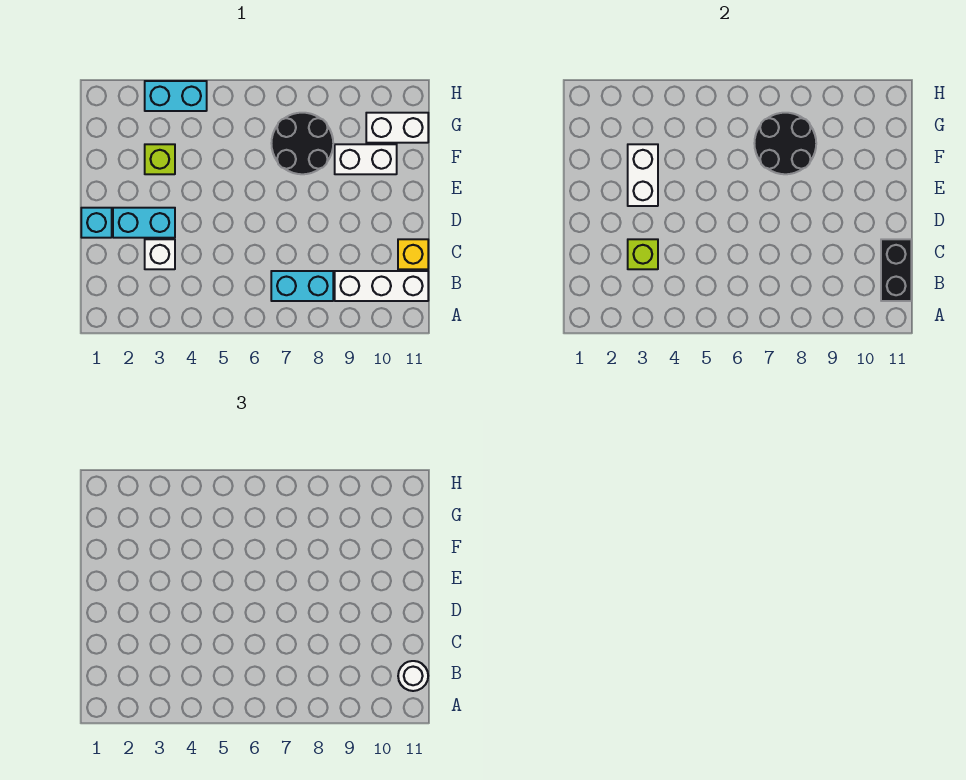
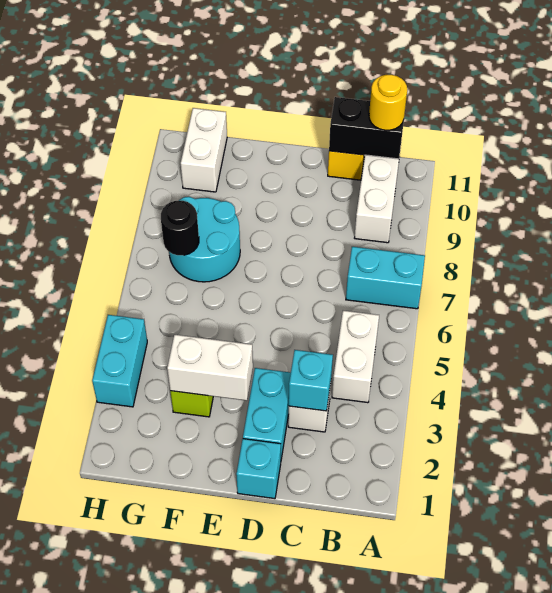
cyan brick B7:B8 level 1 -> cyan brick A7:B7 level 1
white round brick B11 level 3 -> yellow round brick B11 level 3
lime brick C3 level 2 -> cyan brick C3 level 2
black round brick F7:G8 level 1 -> cyan round brick F7:G8 level 1
black round brick F7:G8 level 2 -> black round brick G7 level 2
white brick F9:F10 level 1 -> white brick B4:B5 level 1

